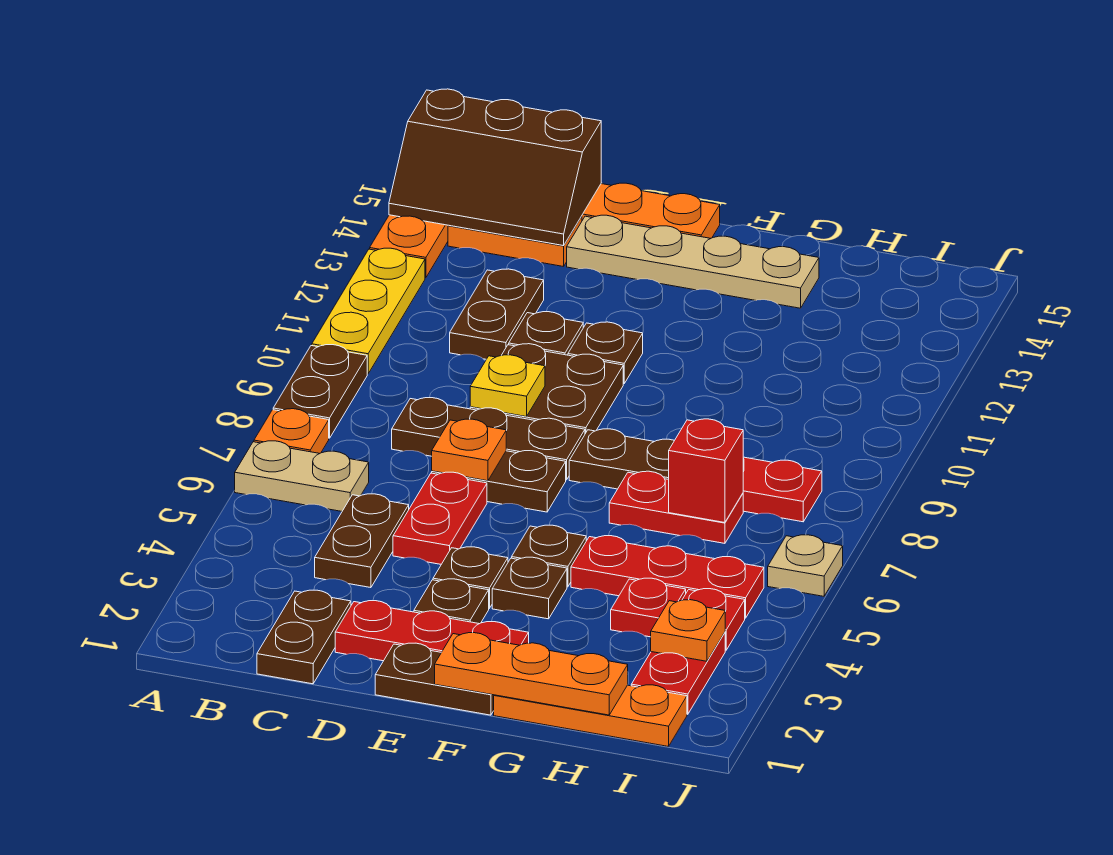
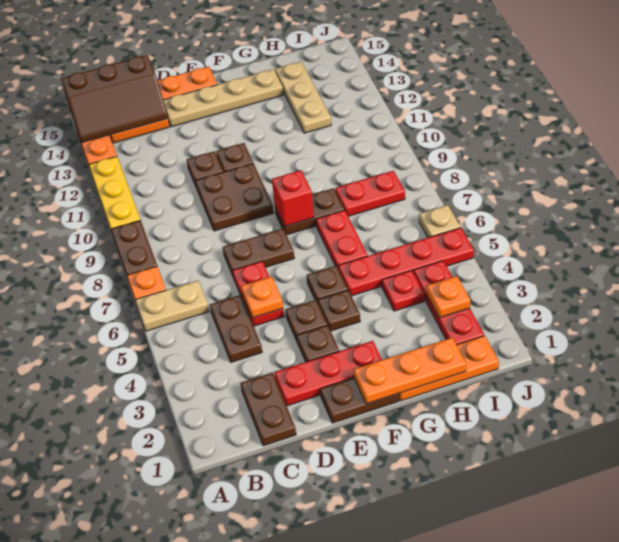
brown plate C8:E8 level 1 -> none
brown plate C11:C12 level 1 -> none
orange plate D7 level 2 -> orange plate D5 level 2
yellow plate D9 level 2 -> none
red plate G5:I5 level 1 -> red plate G5:J5 level 1
red plate G7:H7 level 1 -> red plate G6:G7 level 1
red brick H7 level 2 -> red brick F8 level 2
none -> tan plate H12:H14 level 1

